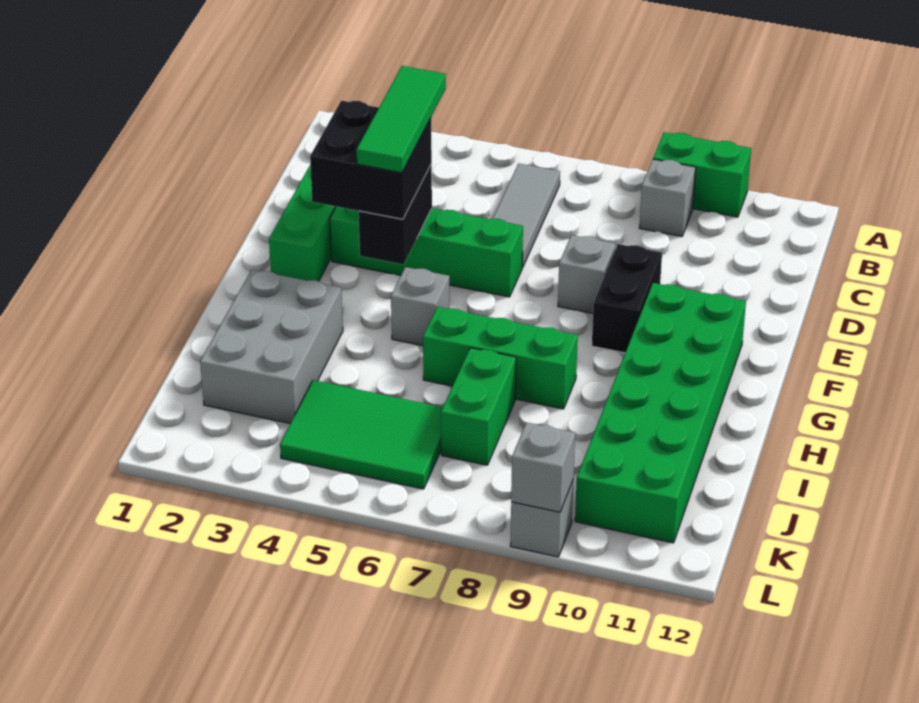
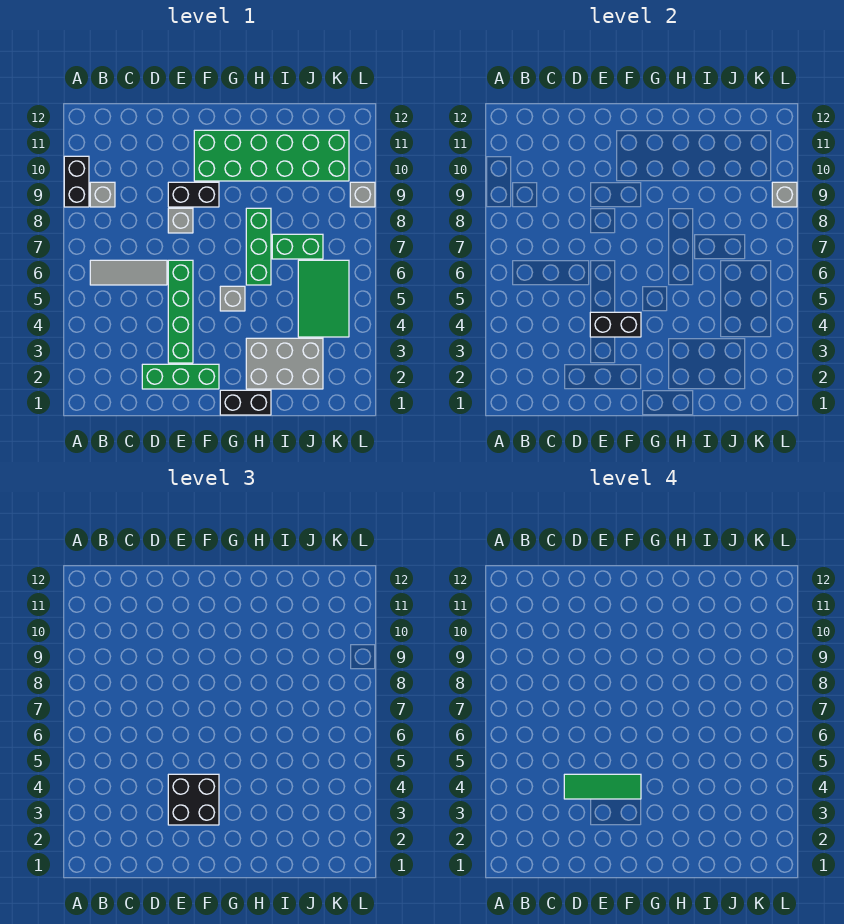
green brick A9:A10 level 1 -> black brick A9:A10 level 1
none -> black brick G1:H1 level 1

